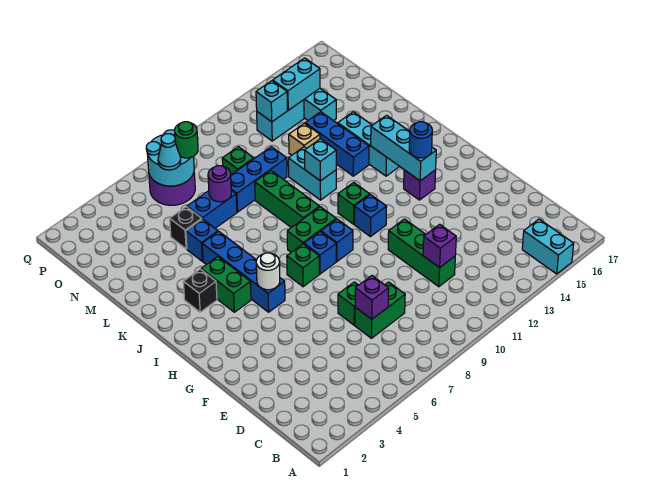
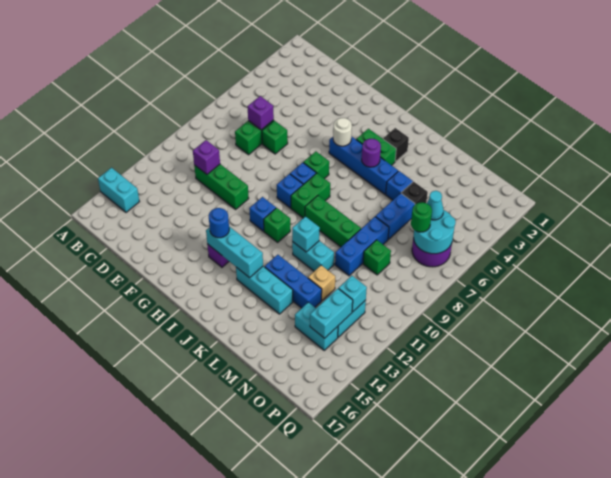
purple round brick M7 level 2 -> purple round brick J5 level 2

